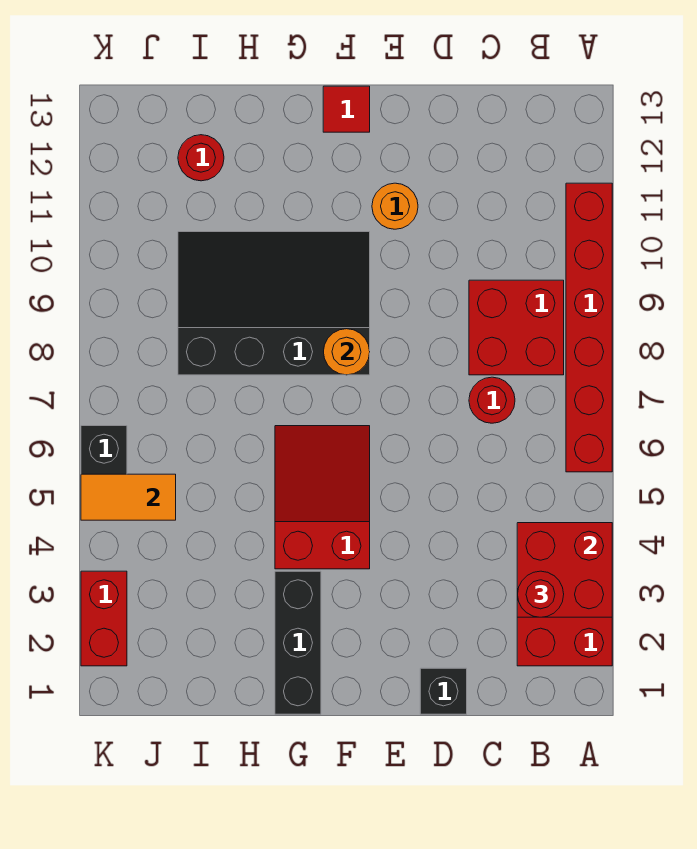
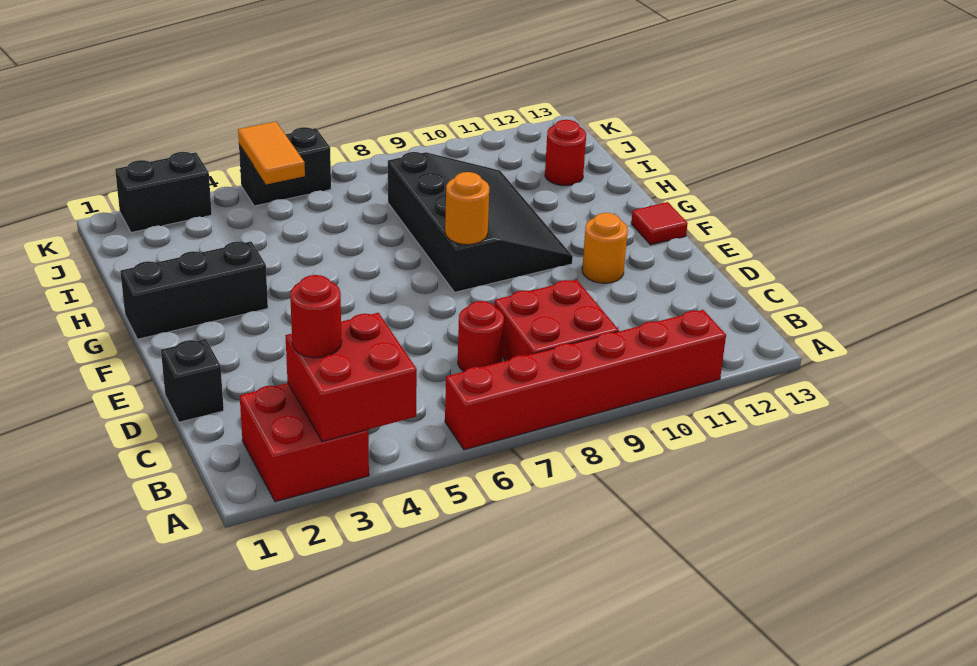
red slope F4:G6 level 1 top 4 -> none
red brick K2:K3 level 1 -> black brick K2:K3 level 1

